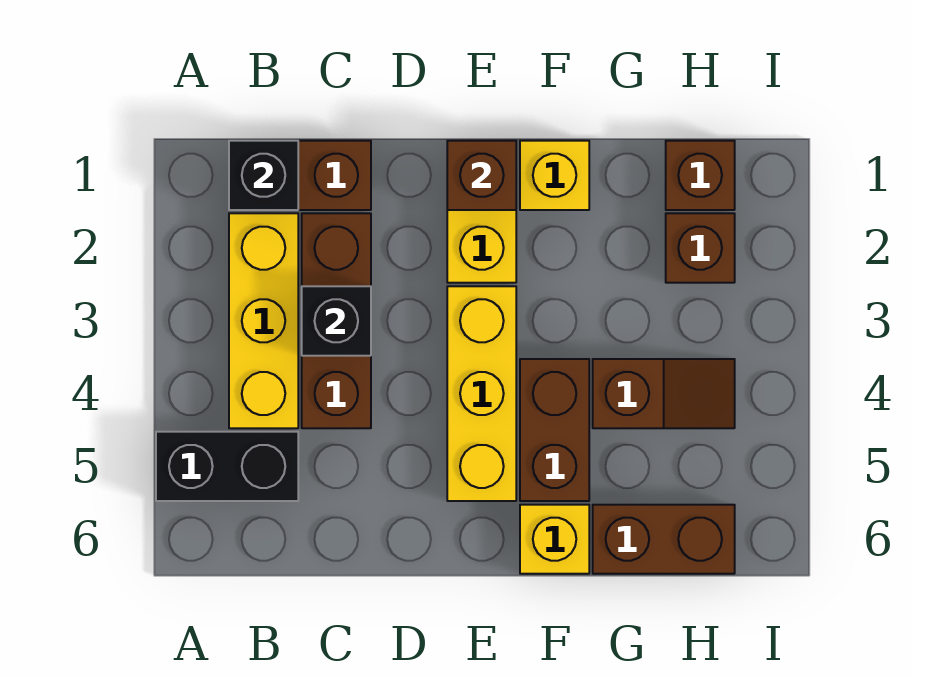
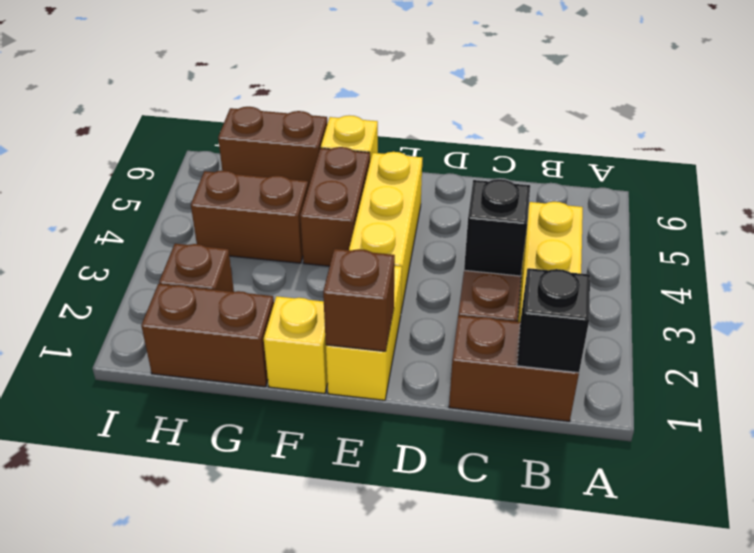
black brick A5:B5 level 1 -> none
brown slope G4:H4 level 1 top G -> brown brick G4:H4 level 1
brown brick H1 level 1 -> brown brick G1:H1 level 1

